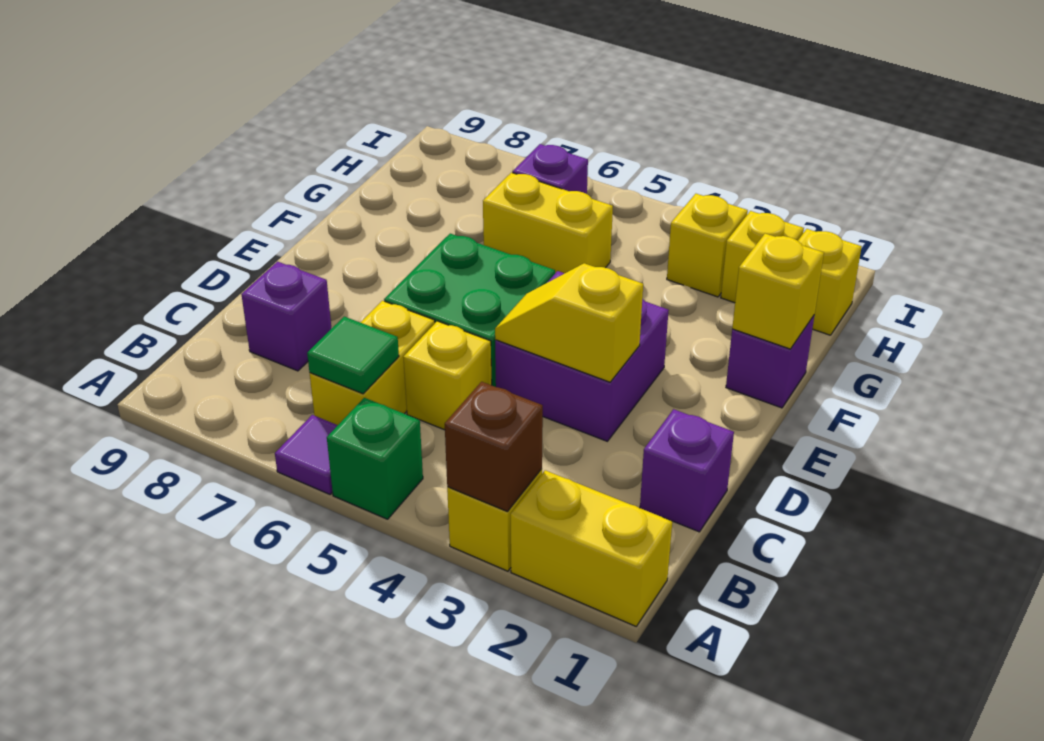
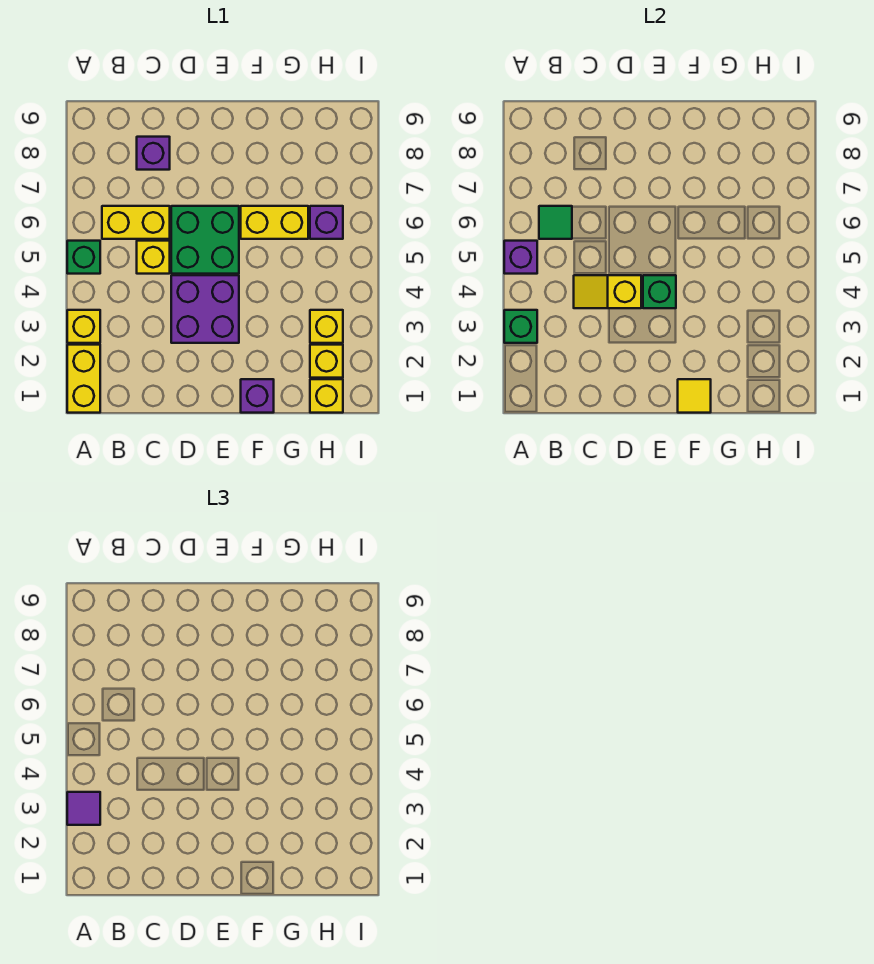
brown brick A3 level 2 -> green brick A3 level 2
purple tile A6 level 1 -> purple tile A3 level 3
purple brick C1 level 1 -> purple brick A5 level 2
yellow slope D3:D4 level 2 top 3 -> yellow slope C4:D4 level 2 top D
none -> green brick E4 level 2
yellow brick F1 level 2 -> yellow tile F1 level 2
yellow brick G5:G6 level 1 -> yellow brick F6:G6 level 1

